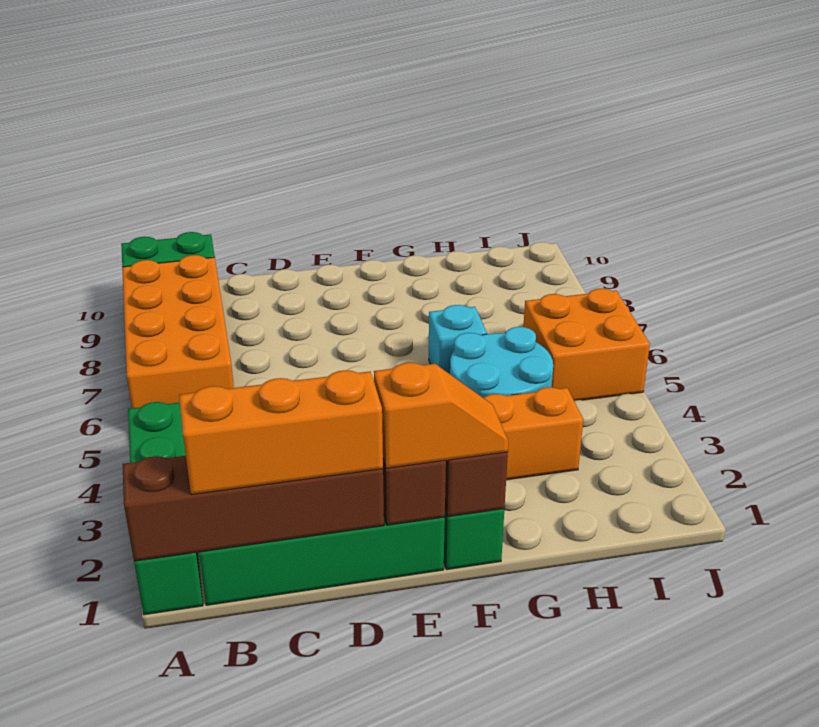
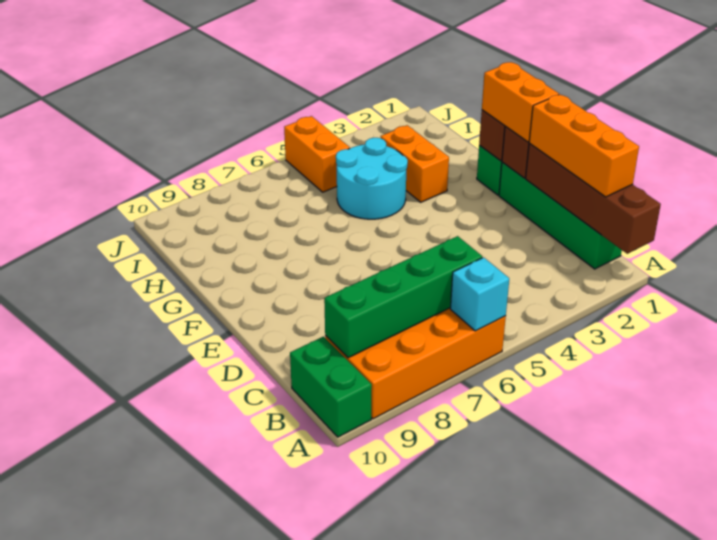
green brick A1:A4 level 1 -> green brick B6:B9 level 2
orange slope E1:F1 level 3 top E -> orange brick E1:F1 level 3
cyan brick G6 level 1 -> cyan brick A6 level 2
orange brick I5:J6 level 1 -> orange brick I5:J5 level 1

